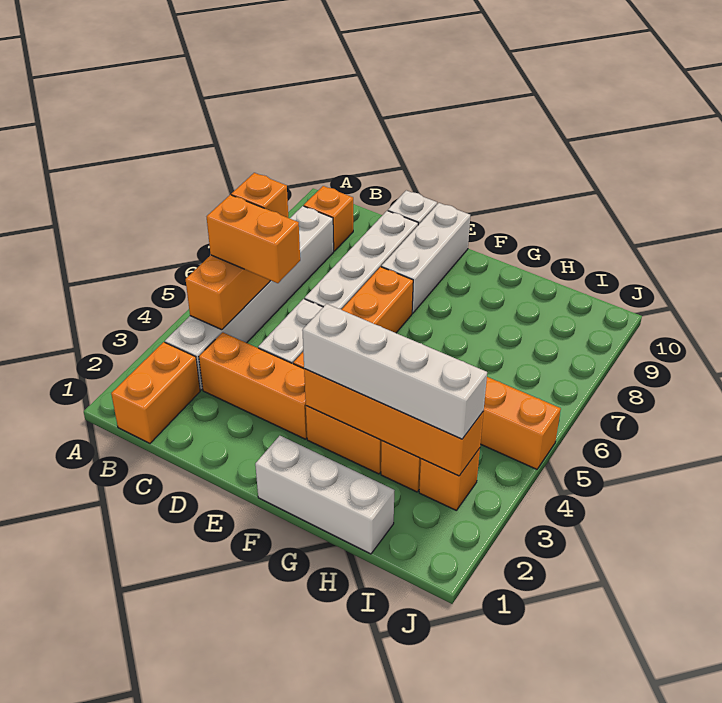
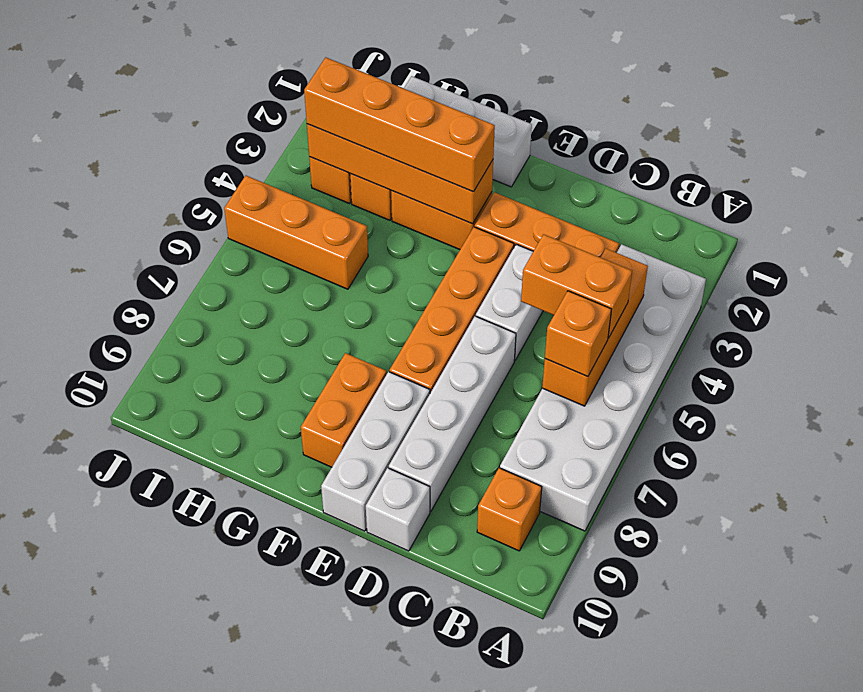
orange brick B1:B2 level 1 -> orange brick F8:F9 level 1
white brick B3:B8 level 1 -> white brick A3:B8 level 1
white brick F3:I3 level 3 -> orange brick F3:I3 level 3

